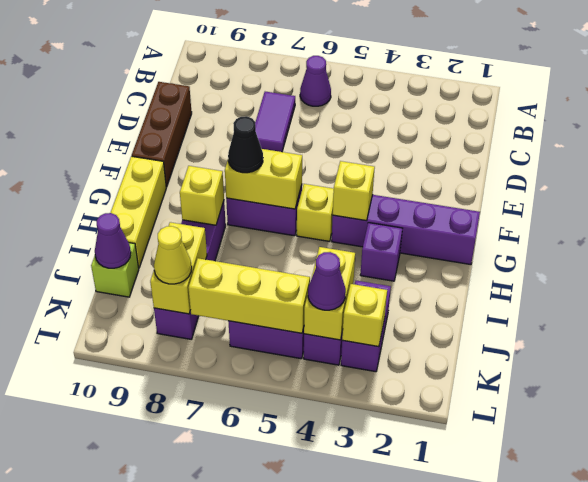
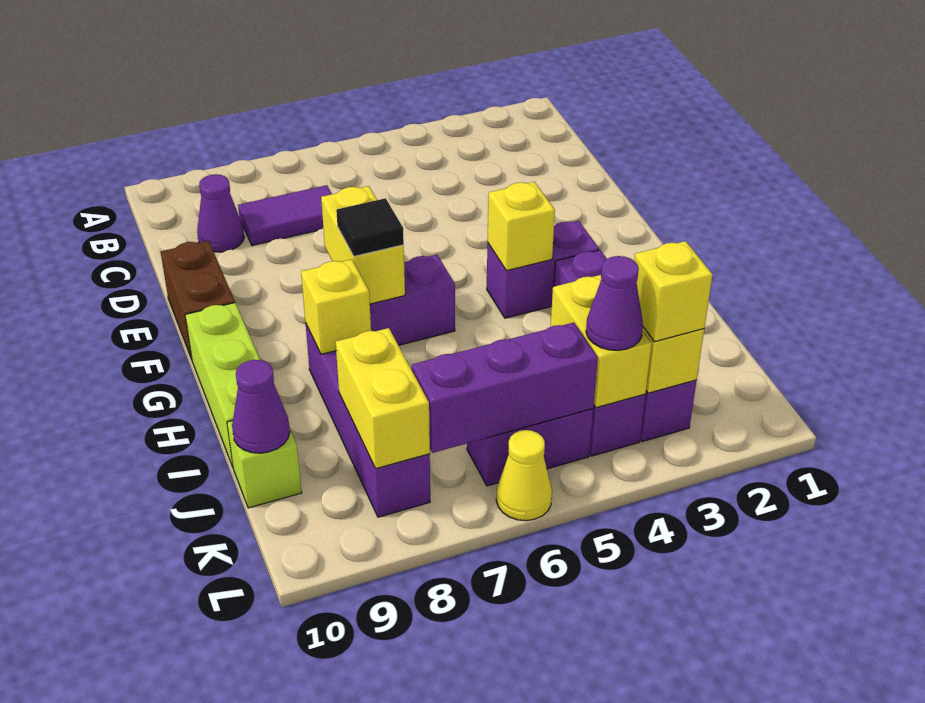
purple cone B6 level 1 -> purple cone C9 level 1
purple tile C7:D7 level 1 -> purple tile C7:C8 level 1
brown brick D10:F10 level 1 -> brown brick E10:F10 level 1
purple brick G1:G4 level 1 -> purple brick G3:G4 level 1
yellow brick G5 level 1 -> yellow brick K3 level 3
yellow brick G6:G7 level 2 -> yellow brick F7:G7 level 2
black cone G7 level 3 -> black tile G7 level 3
yellow brick G10:I10 level 1 -> lime brick G10:I10 level 1
yellow brick K5:K7 level 2 -> purple brick K5:K7 level 2
yellow cone K8 level 3 -> yellow cone L6 level 1

